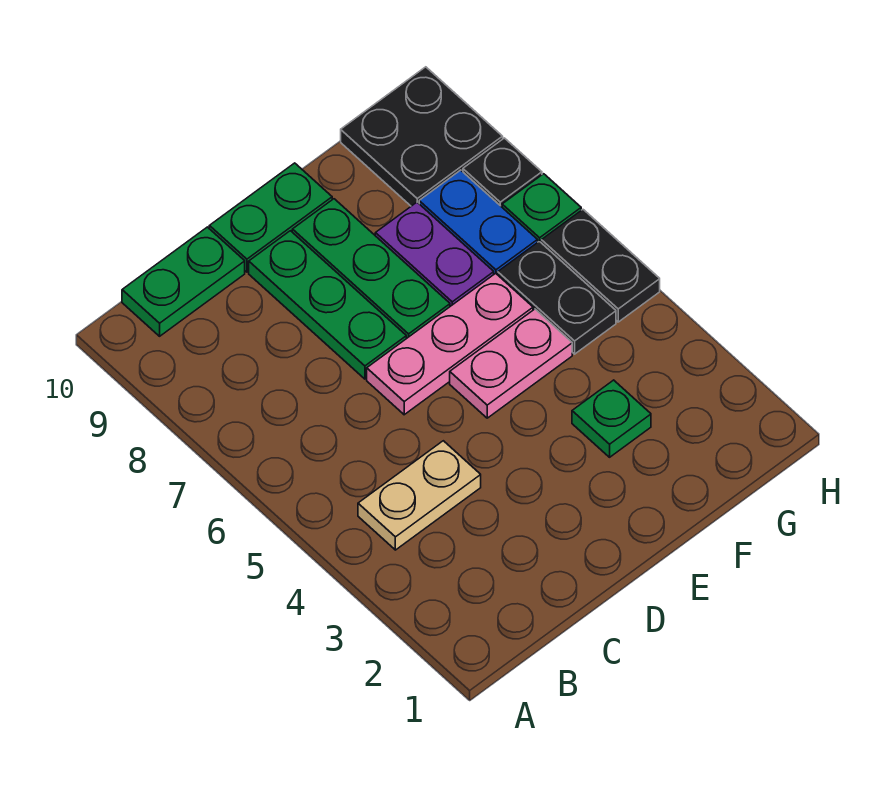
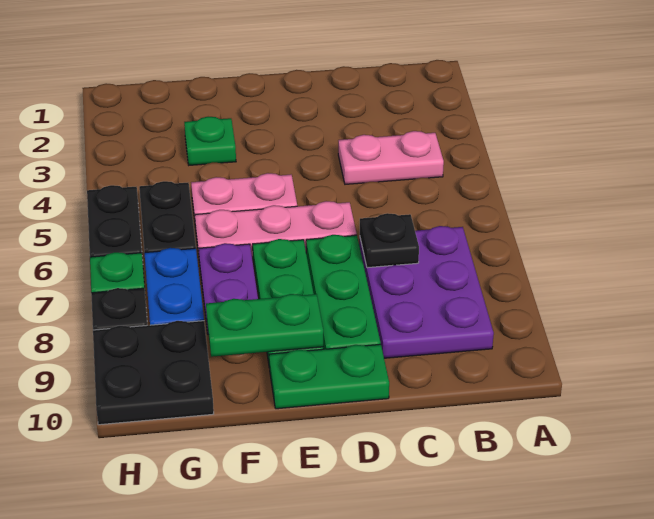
tan plate B4:C4 level 1 -> pink plate B4:C4 level 1
none -> purple plate B7:C9 level 1
green plate B10:C10 level 1 -> green plate E9:F9 level 2
none -> black plate C7 level 2

